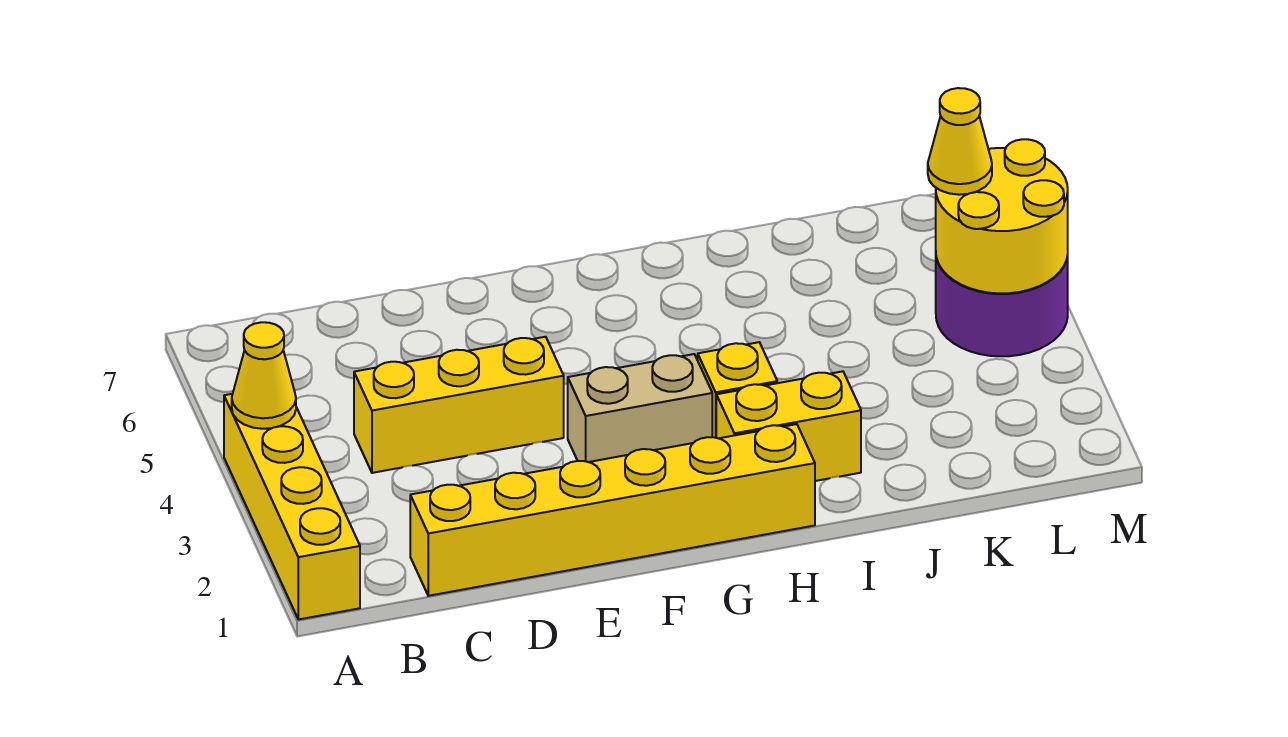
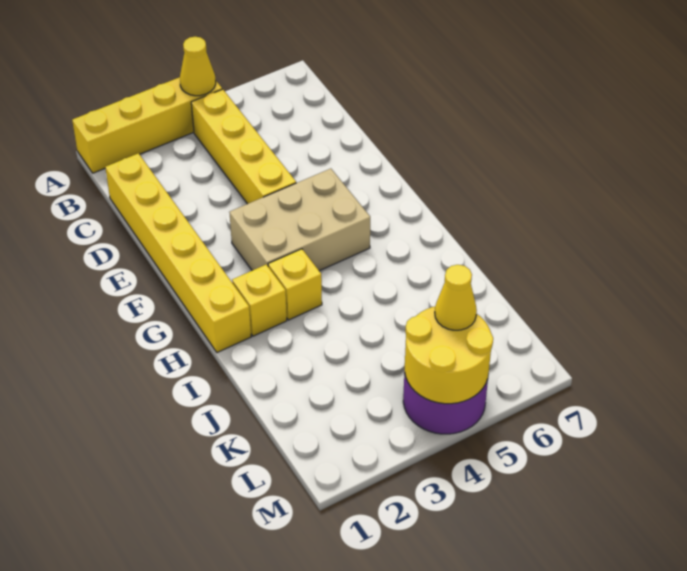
yellow brick C4:E4 level 1 -> yellow brick B4:E4 level 1
tan brick F3:G3 level 1 -> tan brick F3:G5 level 1
yellow brick H2:I2 level 1 -> yellow brick H2 level 1

